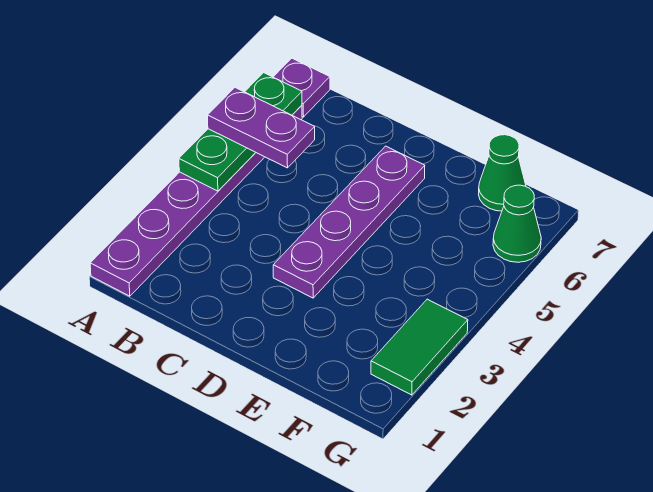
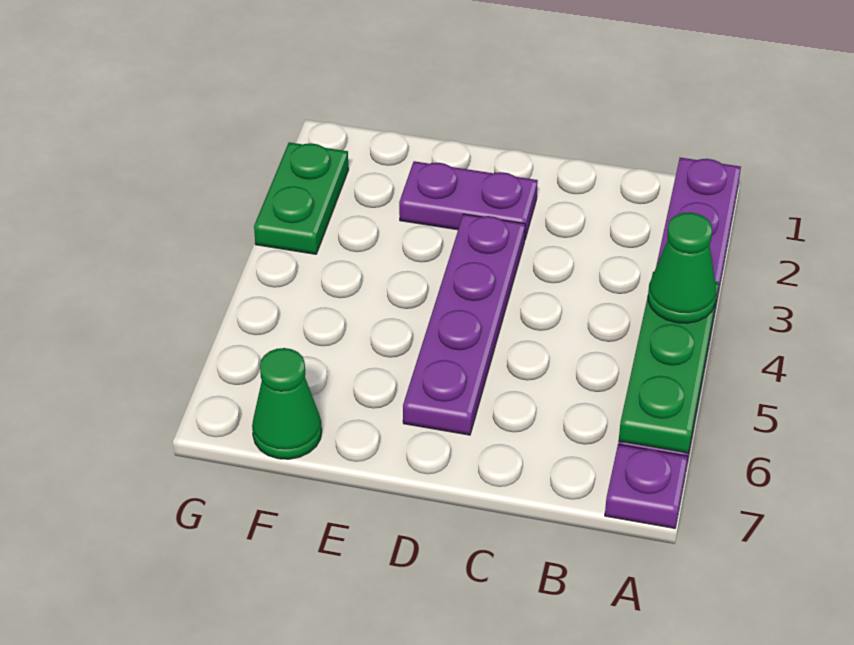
purple plate A5:B5 level 3 -> purple plate D2:E2 level 1
green tile G2:G3 level 1 -> green plate G2:G3 level 1
green cone G6 level 1 -> green cone A4 level 3

